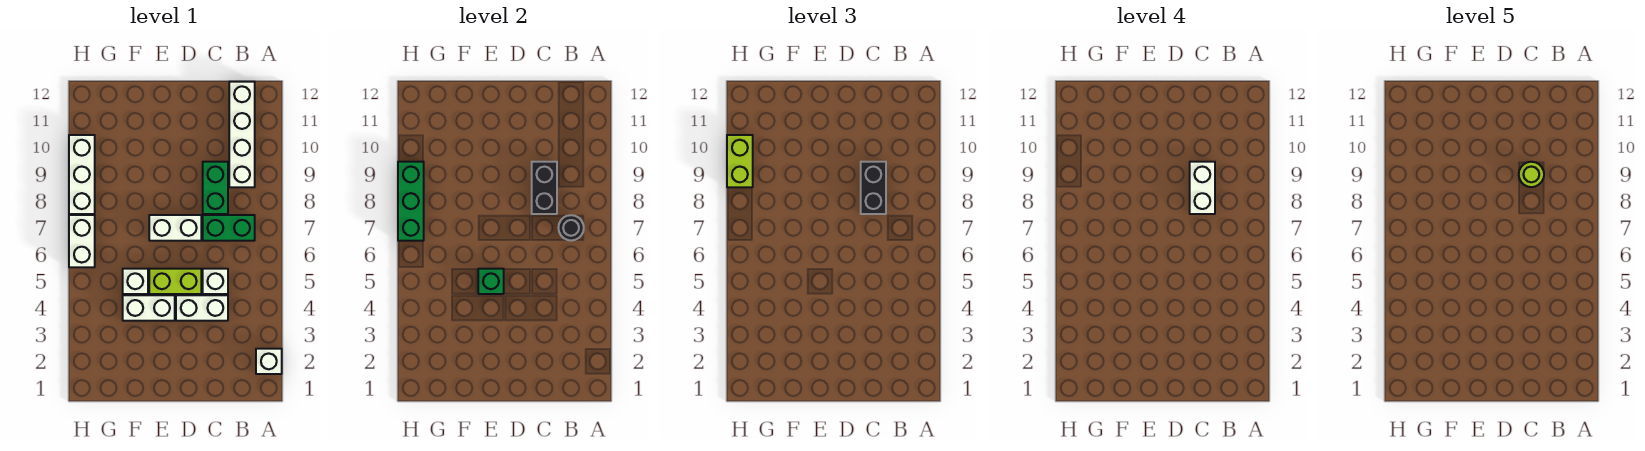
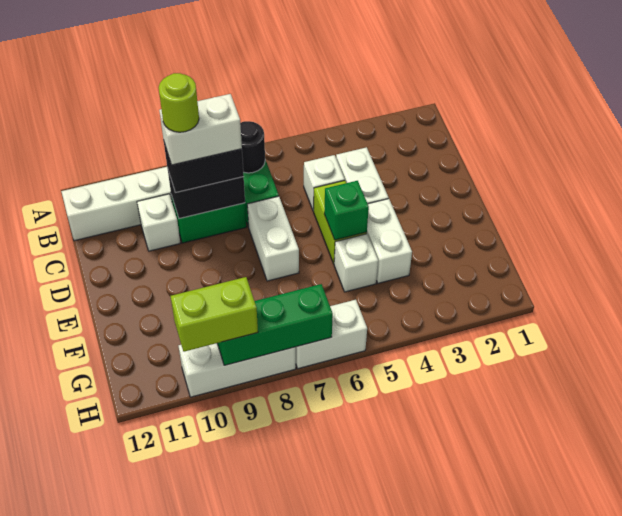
white brick A2 level 1 -> white brick C10 level 1

